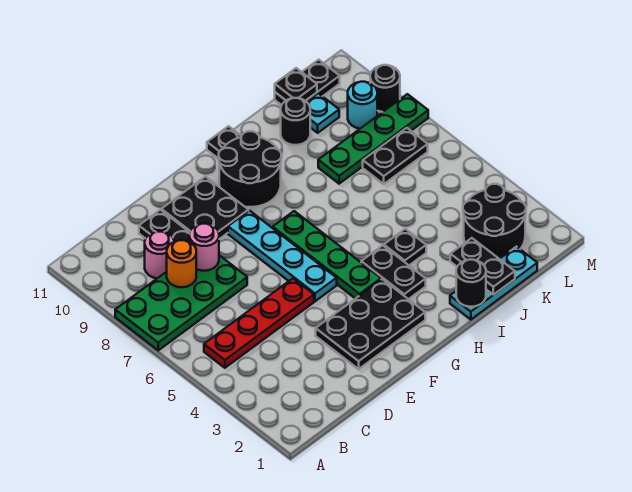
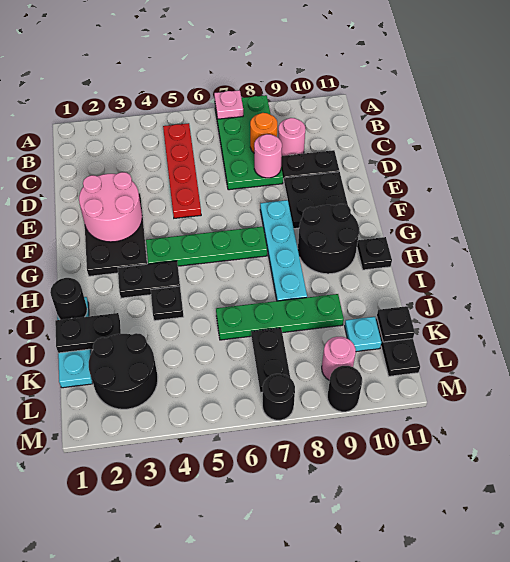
none -> pink plate A7 level 2
none -> pink round brick E2:F3 level 2
cyan plate F5:F8 level 1 -> cyan plate F8:I8 level 1
green plate J8:M8 level 1 -> green plate J6:J9 level 1
black round brick J10 level 1 -> black round brick M7 level 1
cyan round brick L9 level 1 -> pink round brick L9 level 1

